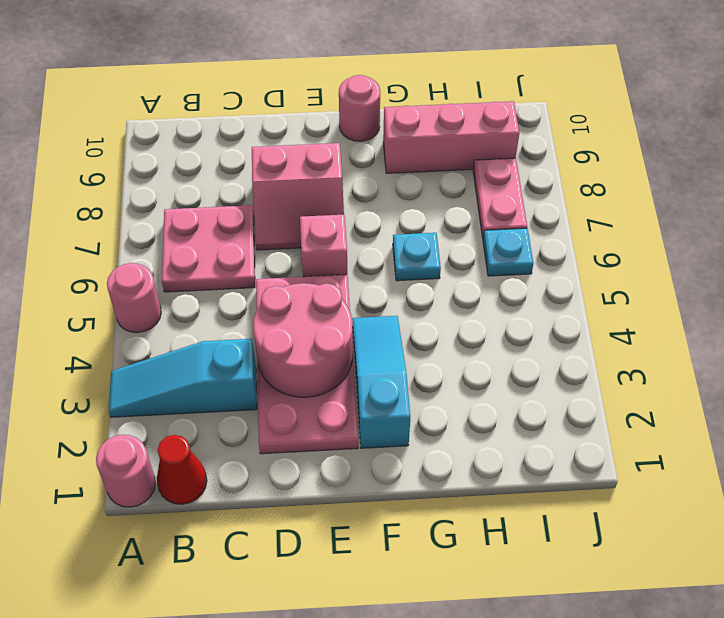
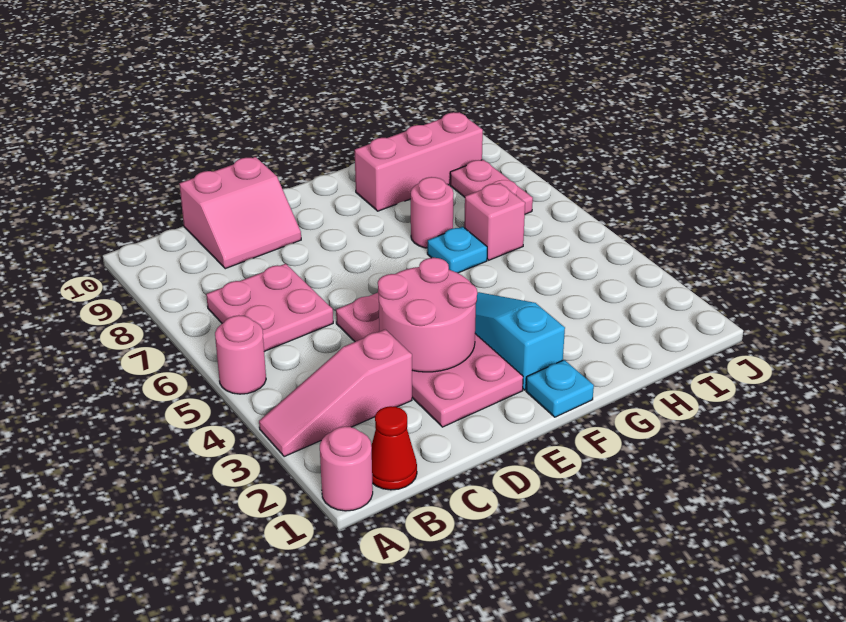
cyan slope A3:C3 level 1 top C -> pink slope A3:C3 level 1 top C
pink slope D7:E8 level 1 top 8 -> pink slope C9:D10 level 1 top 10
pink brick E6 level 1 -> pink brick H6 level 1
pink round brick F10 level 1 -> pink round brick G7 level 1
cyan plate I6 level 1 -> cyan plate F1 level 1

